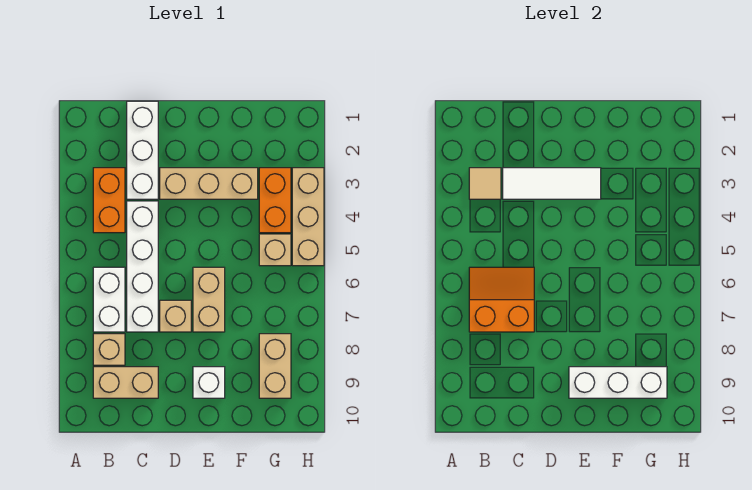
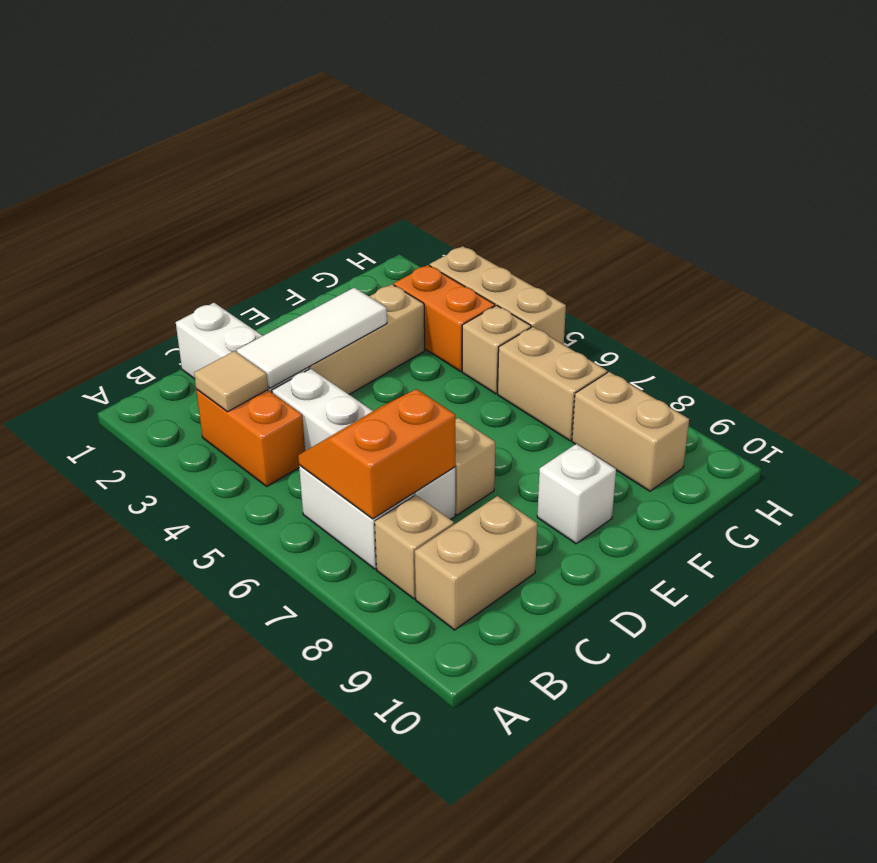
tan brick E6:E7 level 1 -> tan brick G6:G7 level 1
white brick E9:G9 level 2 -> none

